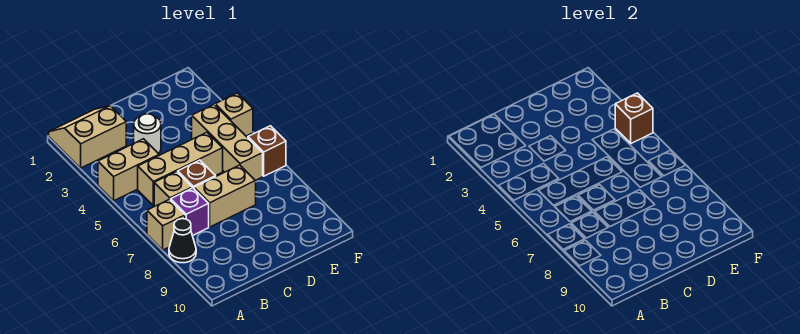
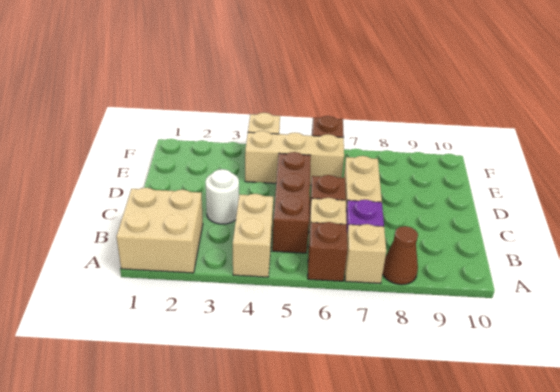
tan slope A1:B2 level 1 top 2 -> tan brick A1:B2 level 1
black cone A8 level 1 -> brown cone A8 level 1
tan brick B5:D5 level 1 -> brown brick B5:D5 level 1
brown brick F4 level 2 -> brown brick A6 level 1

